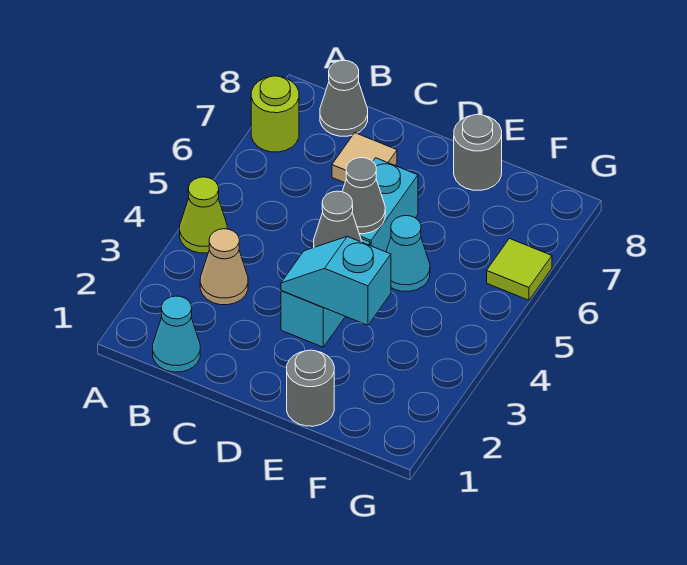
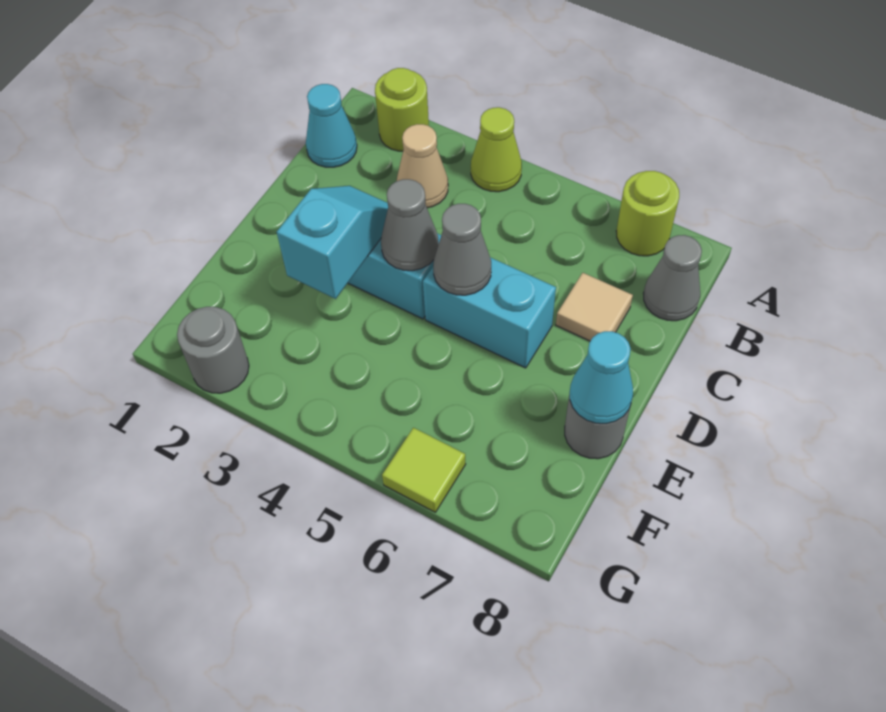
none -> lime round brick A2 level 1
grey round brick E1 level 1 -> grey round brick G2 level 1
cyan cone E5 level 1 -> cyan cone E8 level 2

